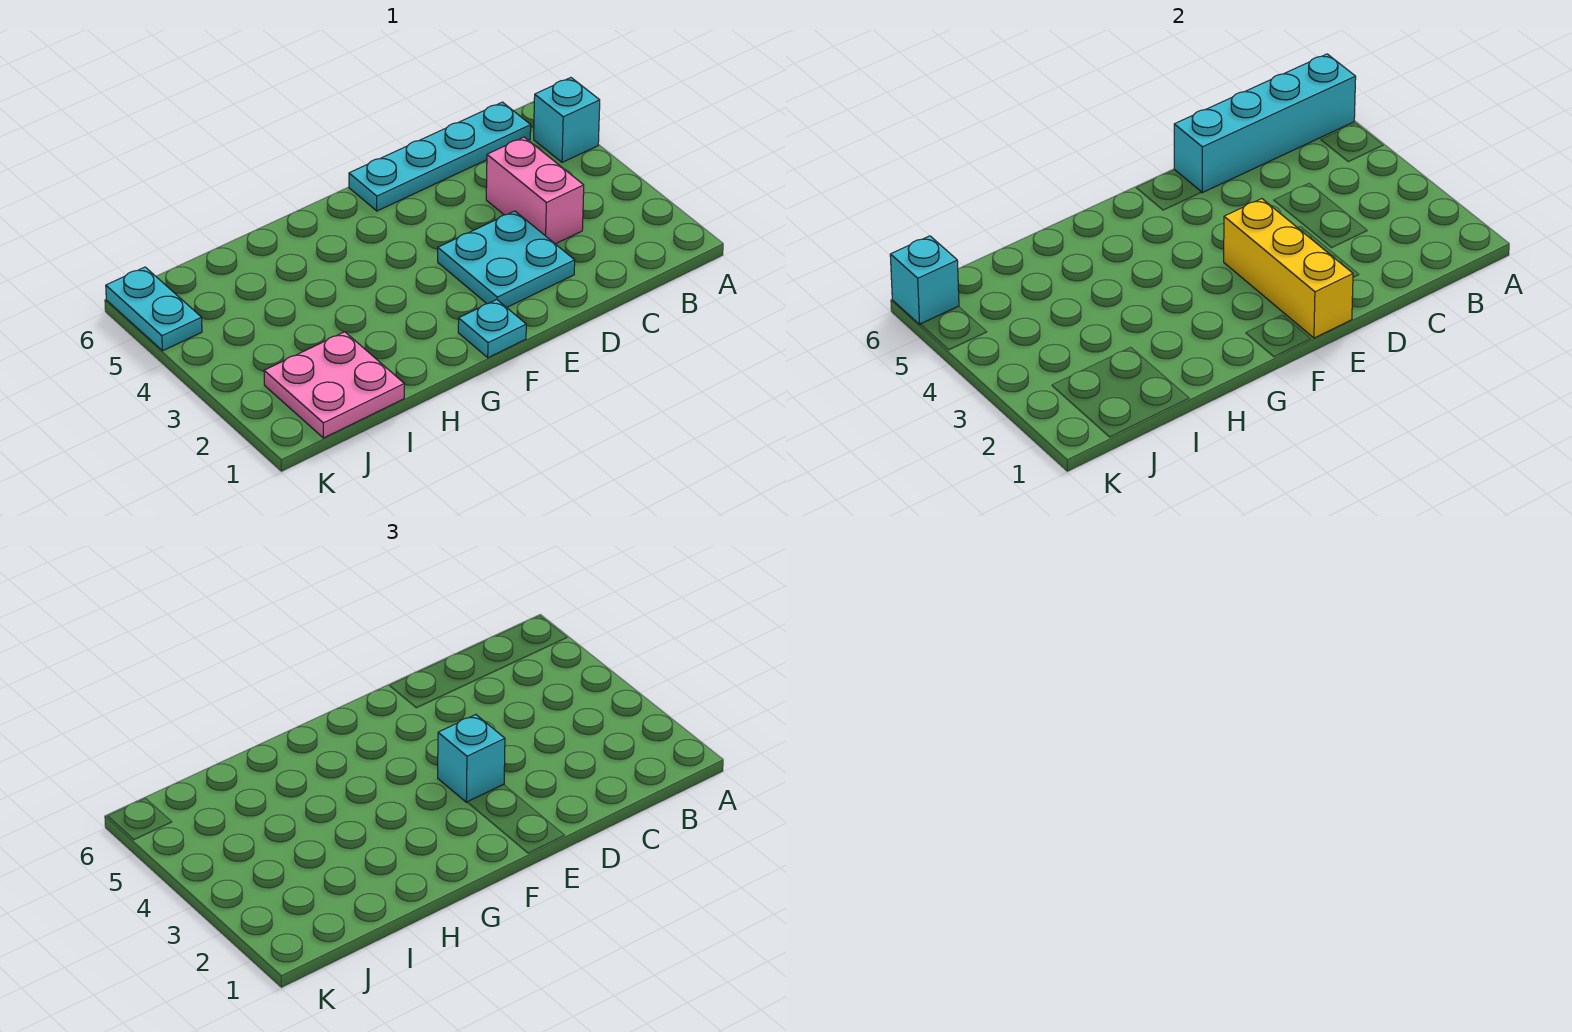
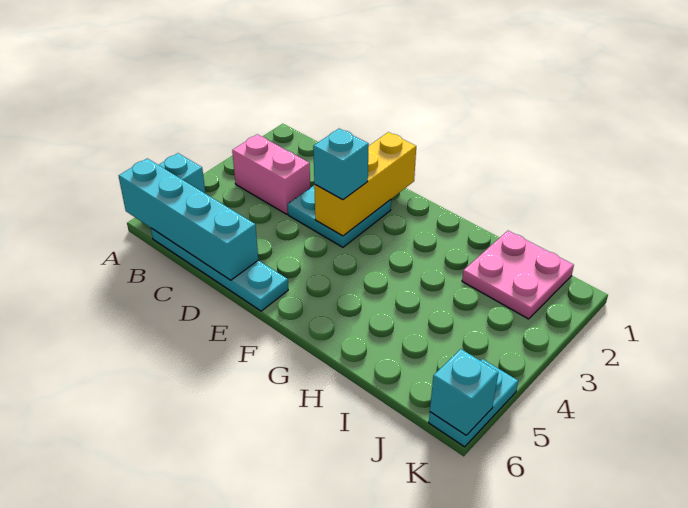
pink brick C3:C4 level 1 -> pink brick B3:C3 level 1
cyan plate F1 level 1 -> none

